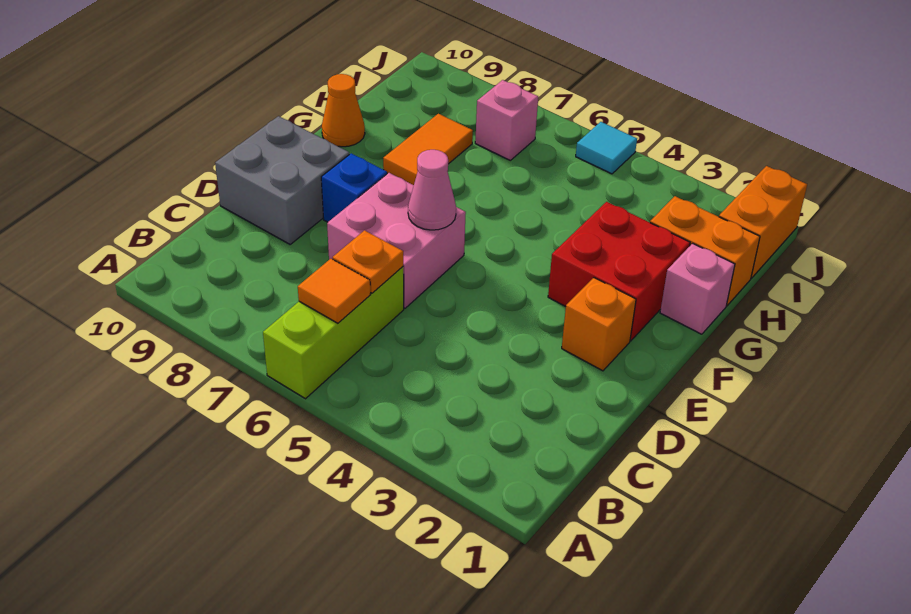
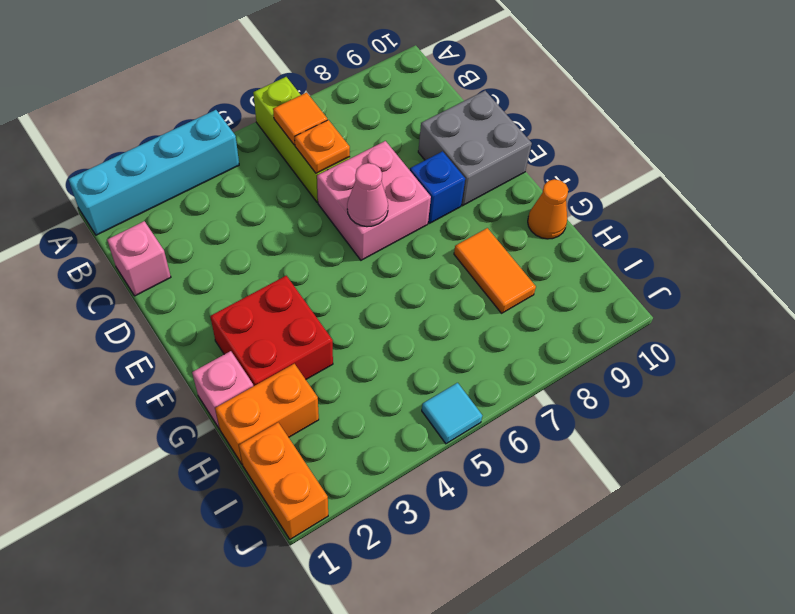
none -> cyan brick A1:A4 level 1
orange brick E2 level 1 -> none
pink brick I7 level 1 -> pink brick C1 level 1

